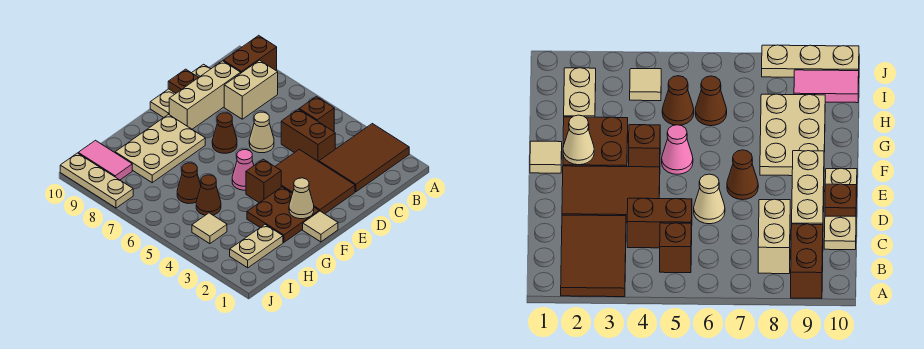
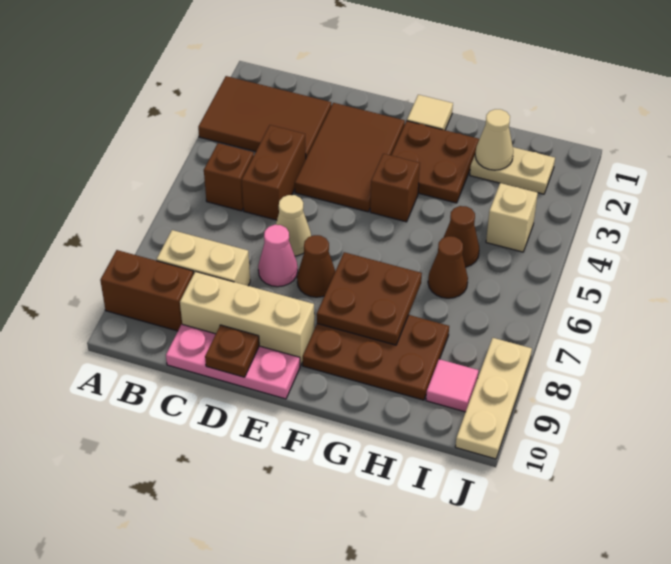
tan plate C10:E10 level 1 -> pink plate C10:E10 level 1
tan cone F2 level 2 -> tan cone H2 level 2
pink cone F5 level 1 -> pink cone D7 level 1
none -> brown plate F7:G8 level 2
tan plate F8:H9 level 1 -> brown plate F8:H9 level 1
tan tile I4 level 1 -> tan brick I4 level 1
pink tile I9:I10 level 1 -> pink tile I9 level 1

